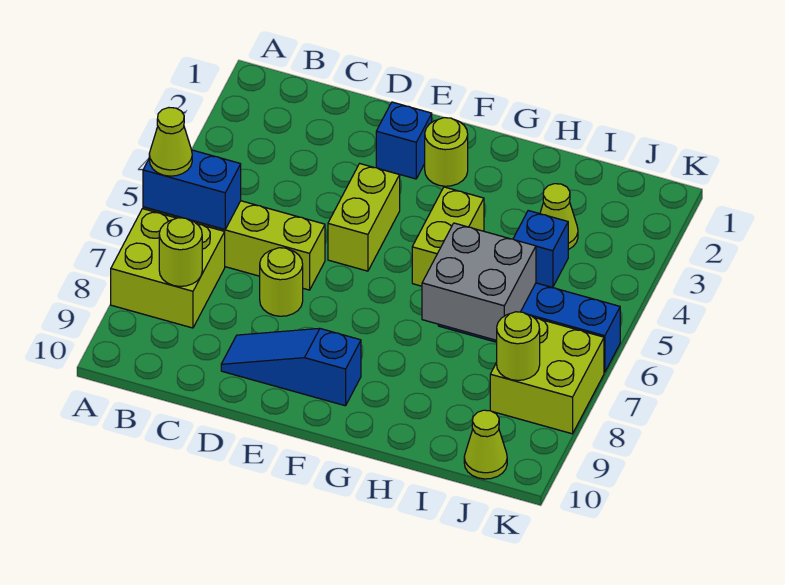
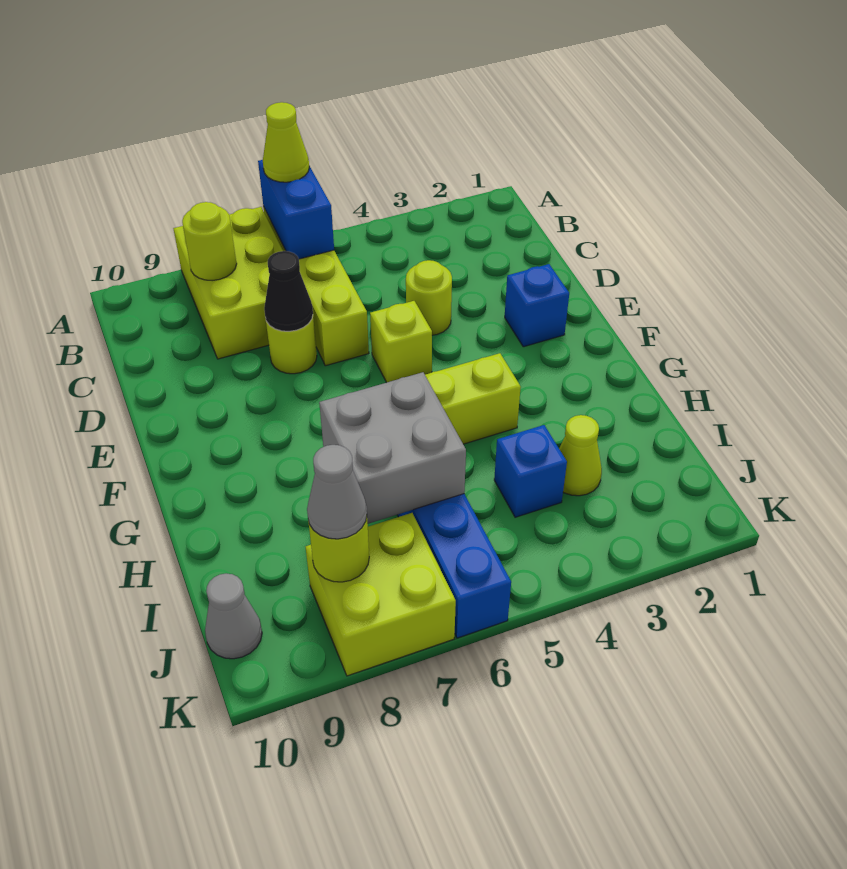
lime brick A7:B8 level 1 -> lime brick A7:C8 level 1
none -> black cone D7 level 2
blue slope D9:F9 level 1 top F -> none
lime brick E4:E5 level 1 -> lime brick E5 level 1
lime round brick F2 level 1 -> lime round brick D4 level 1
none -> grey cone J8 level 3
lime cone J10 level 1 -> grey cone J10 level 1

